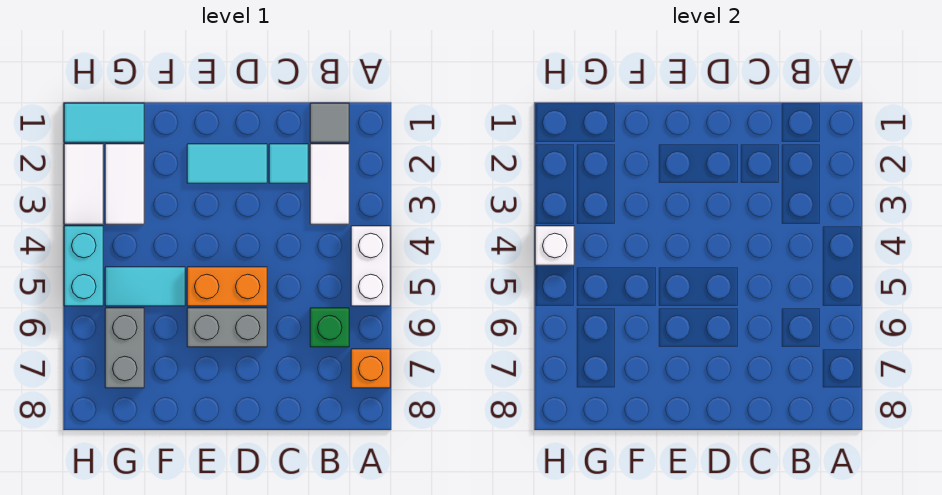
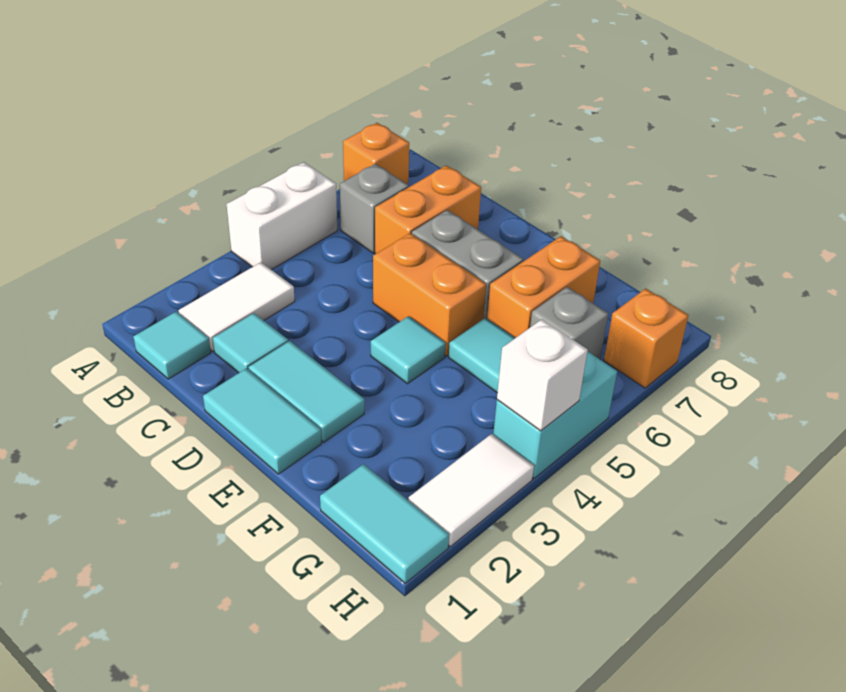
grey tile B1 level 1 -> cyan tile B1 level 1
green brick B6 level 1 -> grey brick B6 level 1
none -> orange brick C6:C7 level 1
none -> cyan tile D1:E1 level 1
none -> cyan tile E4 level 1
none -> orange brick F6:F7 level 1
white tile G2:G3 level 1 -> none
grey brick G6:G7 level 1 -> grey brick G6 level 1
none -> orange brick H7 level 1

